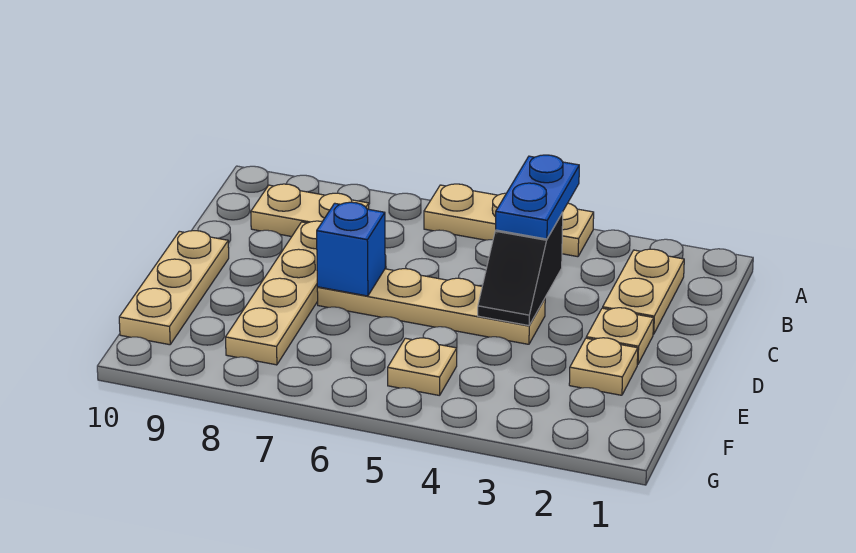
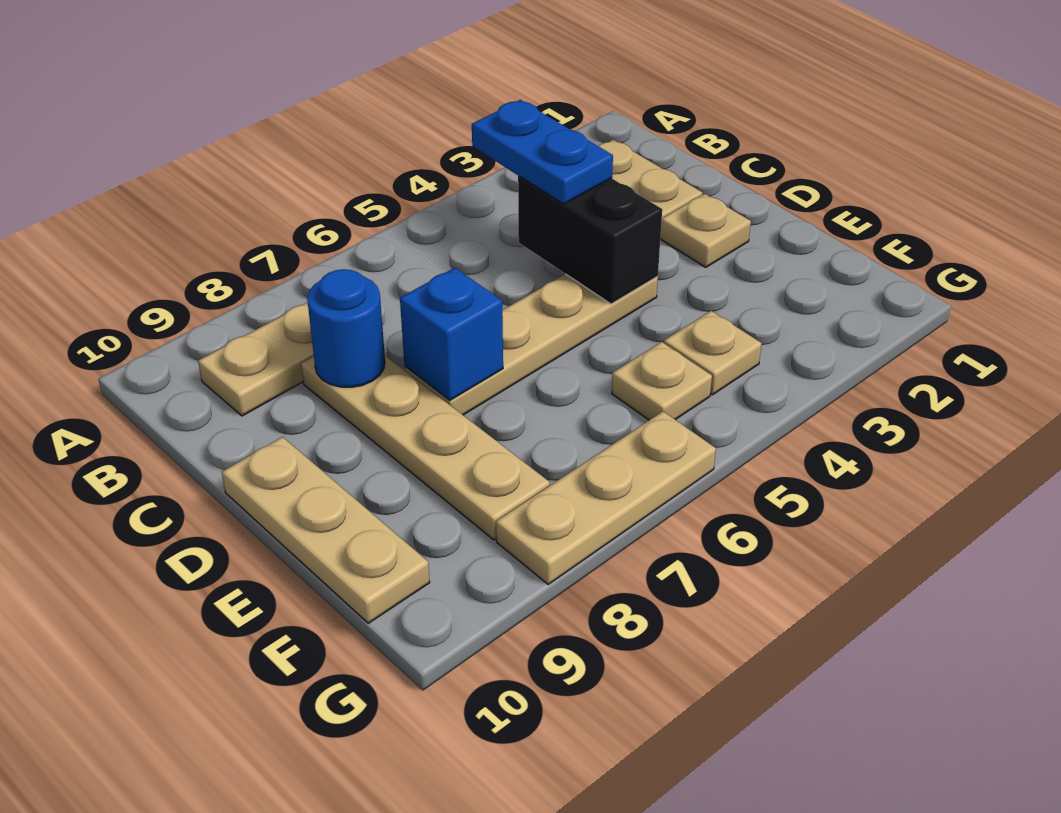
tan plate A4:A6 level 1 -> tan plate G6:G8 level 1
black slope C4:D4 level 2 top C -> black brick C4:D4 level 2
none -> blue round brick C8 level 2
tan plate E2 level 1 -> tan plate F4 level 1

